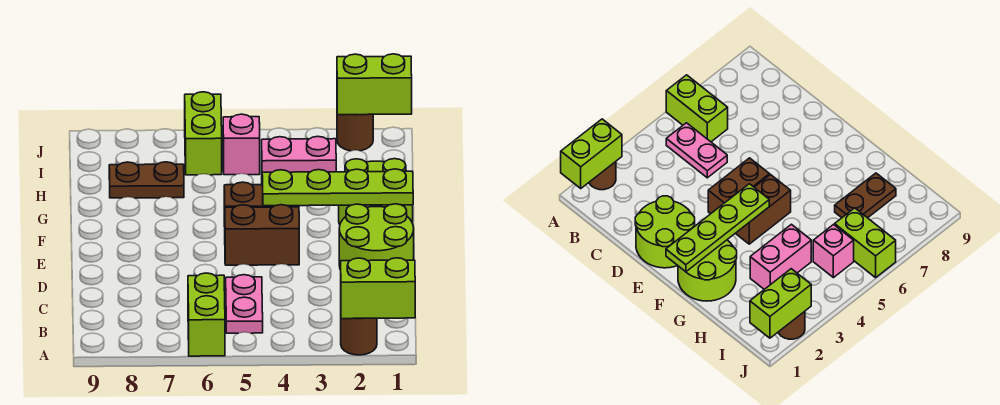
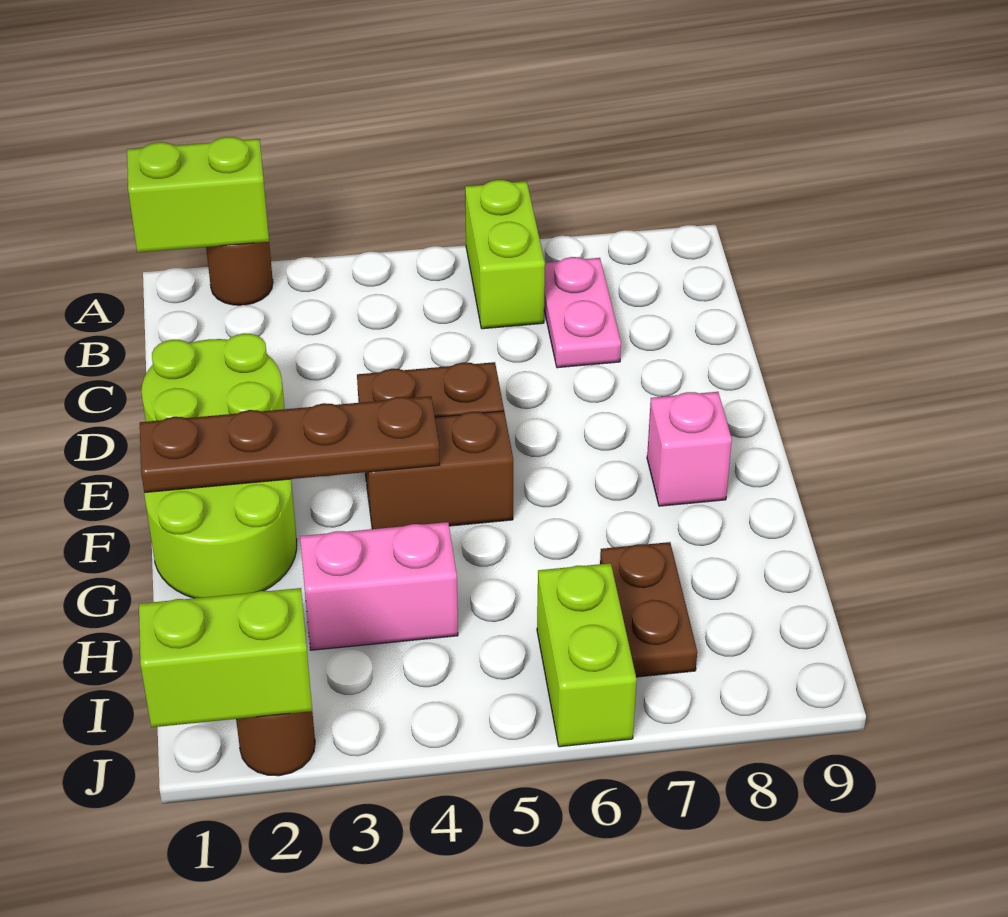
pink plate B5:C5 level 1 -> pink plate B7:C7 level 1
lime plate F1:F4 level 2 -> brown plate F1:F4 level 2
brown plate H7:H8 level 1 -> brown plate H7:I7 level 1
pink brick I5 level 1 -> pink brick F8 level 1

